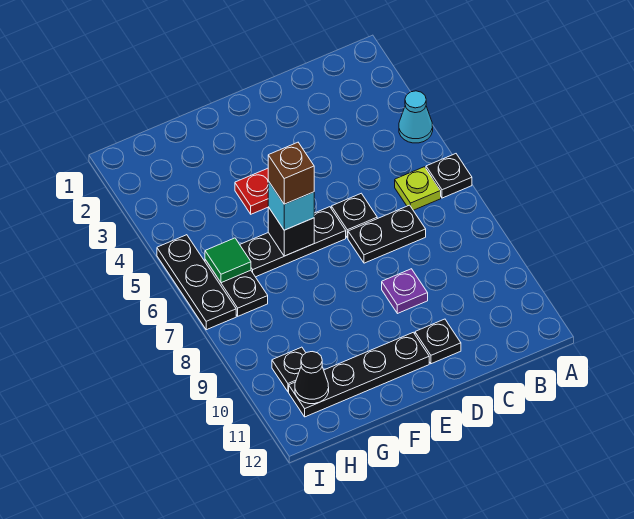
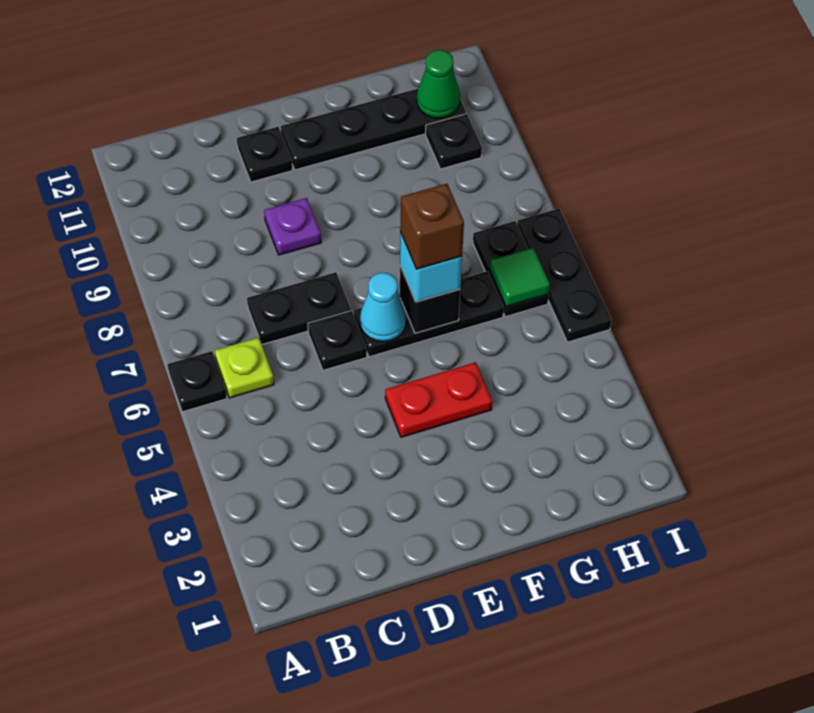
cyan cone A4 level 1 -> cyan cone E6 level 2
black cone H11 level 2 -> green cone H11 level 2

